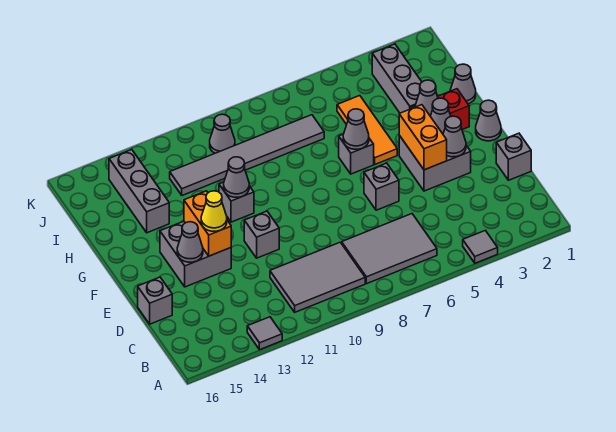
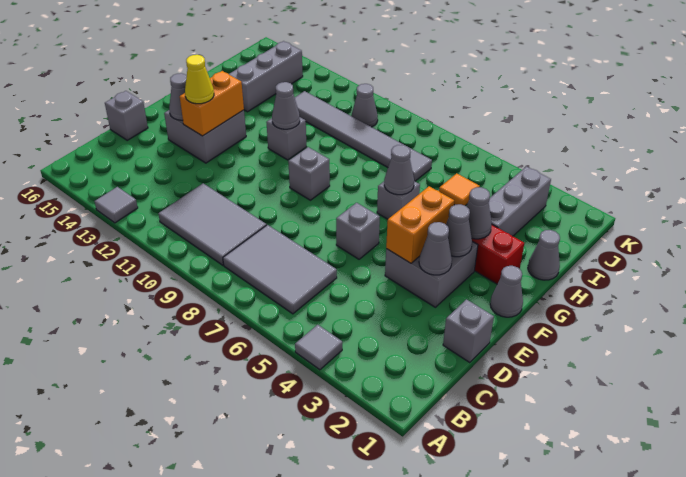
grey brick E11 level 1 -> grey brick F9 level 1
orange tile G5:I5 level 1 -> orange tile I5 level 1

